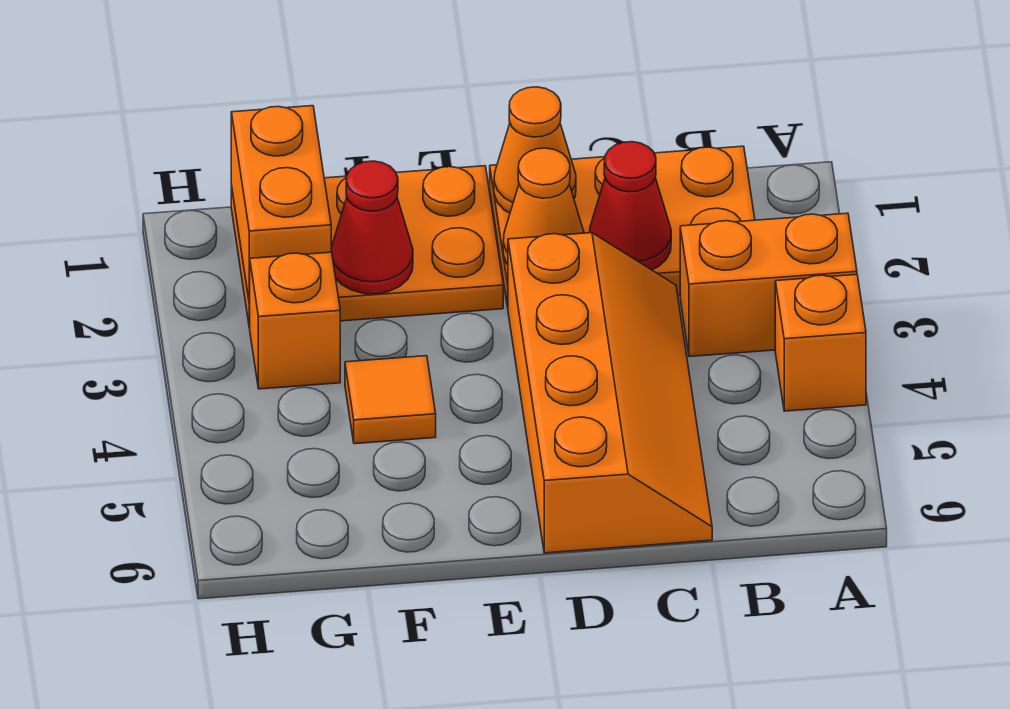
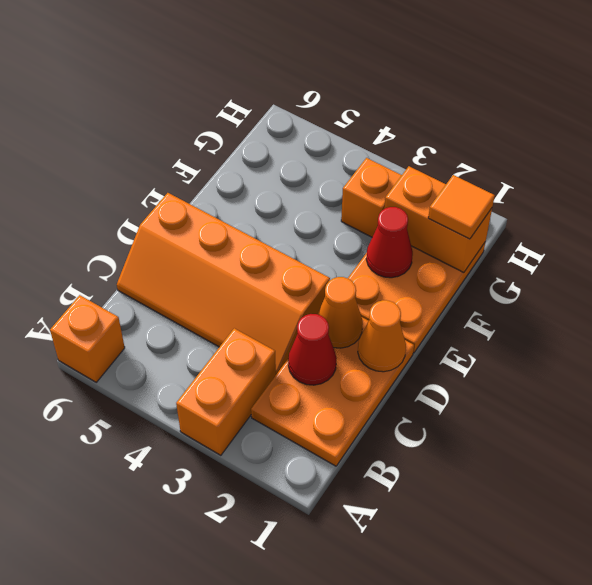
orange brick A4 level 1 -> orange brick A6 level 1
orange tile F4 level 1 -> orange tile G1 level 3

